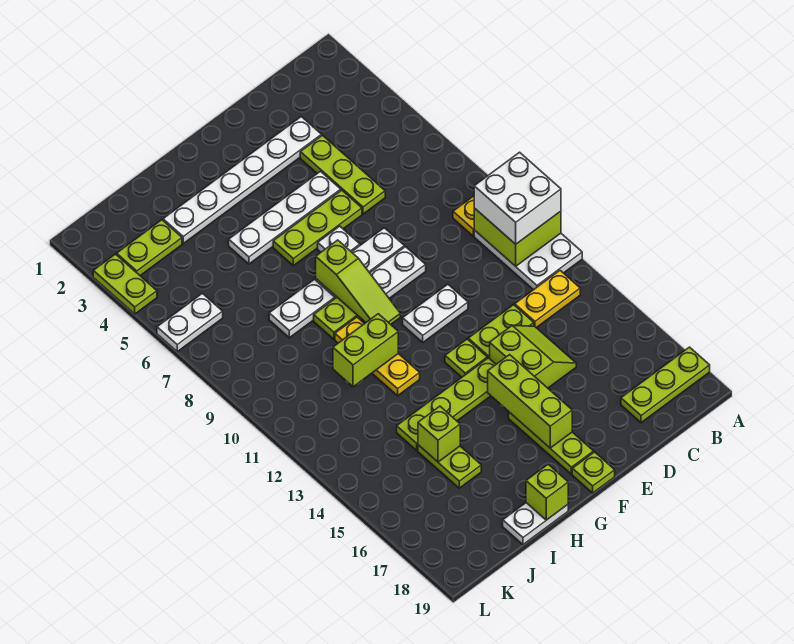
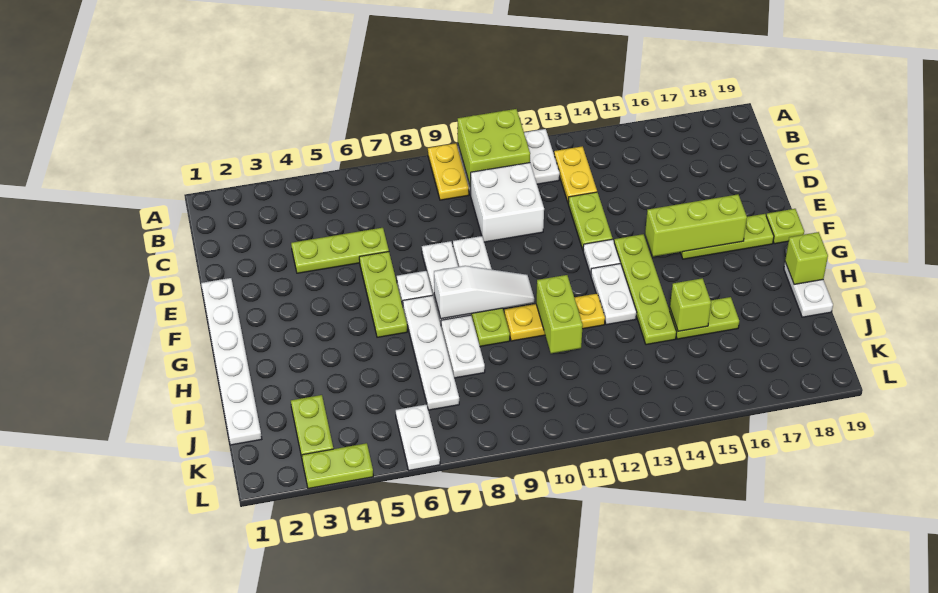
white brick A10:B11 level 3 -> white brick C10:D11 level 1
lime plate A18:C18 level 1 -> none
white plate D3:I3 level 1 -> white plate E1:J1 level 1
lime slope D14:E15 level 1 top E -> none
white plate E5:H5 level 1 -> white plate G7:J7 level 1
white plate E11:F11 level 1 -> white plate G13:H13 level 1
lime plate F13 level 1 -> white plate F13 level 1
lime slope G8:G10 level 2 top 8 -> white slope G8:G10 level 2 top 8

